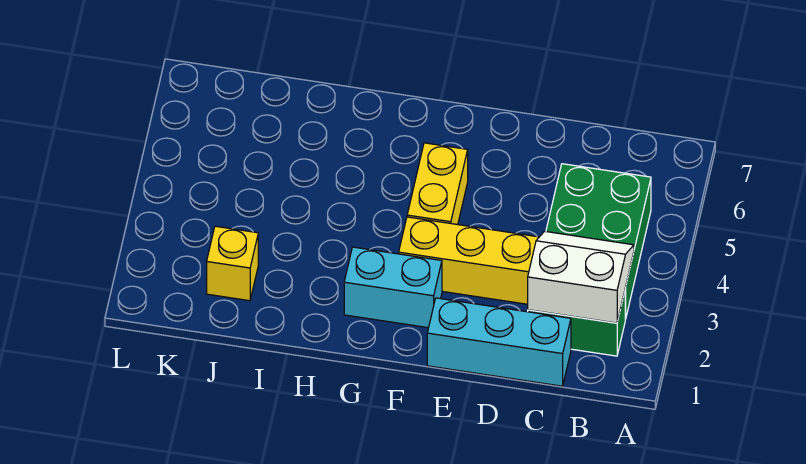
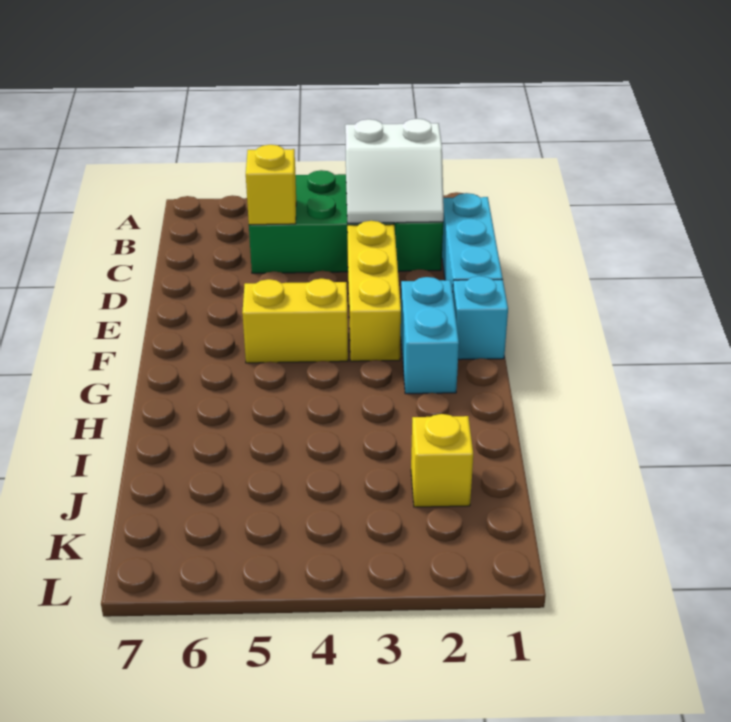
white slope B2:C3 level 2 top 2 -> white slope B2:C3 level 2 top B
none -> yellow brick C5 level 2
none -> cyan brick F1 level 1

